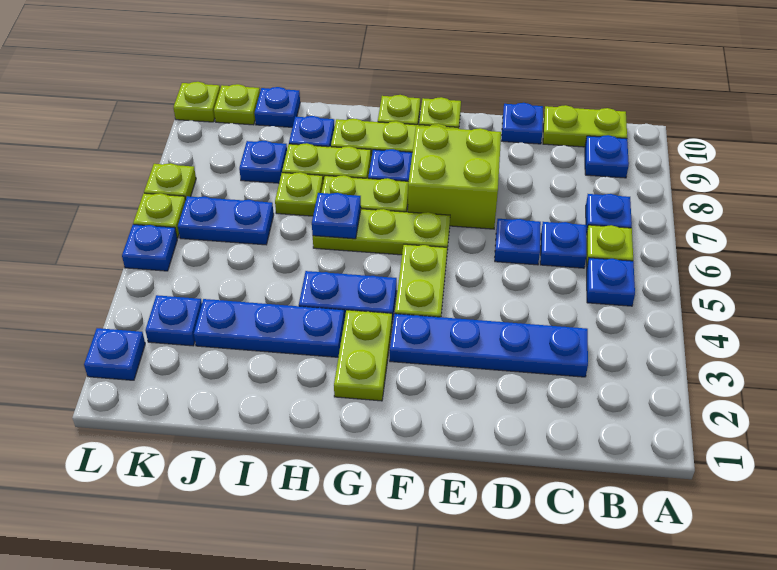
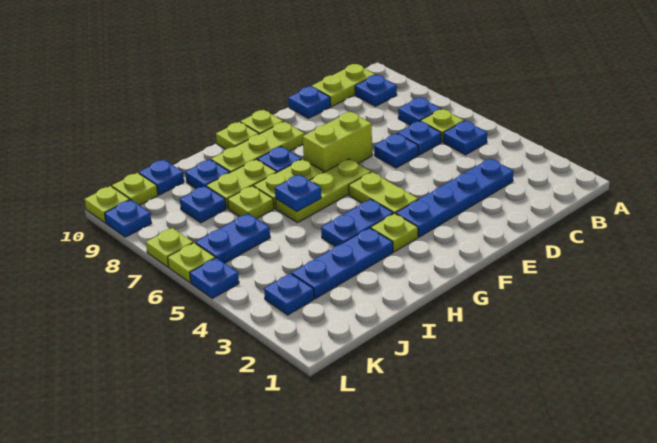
lime brick E7:F8 level 1 -> lime brick E7:F7 level 1
lime plate G2:G3 level 1 -> lime plate G3 level 1
blue plate L2 level 1 -> blue plate L9 level 1

